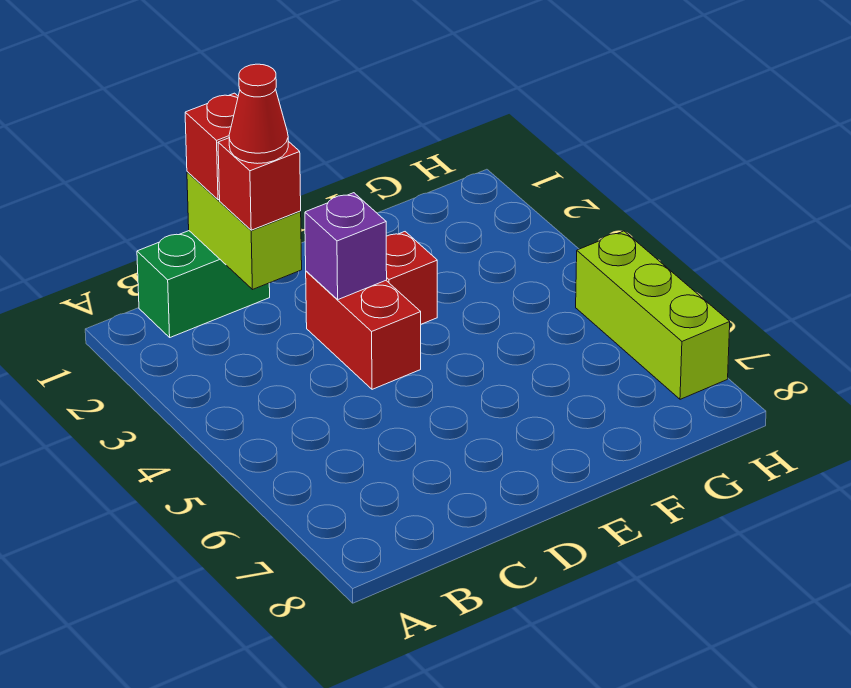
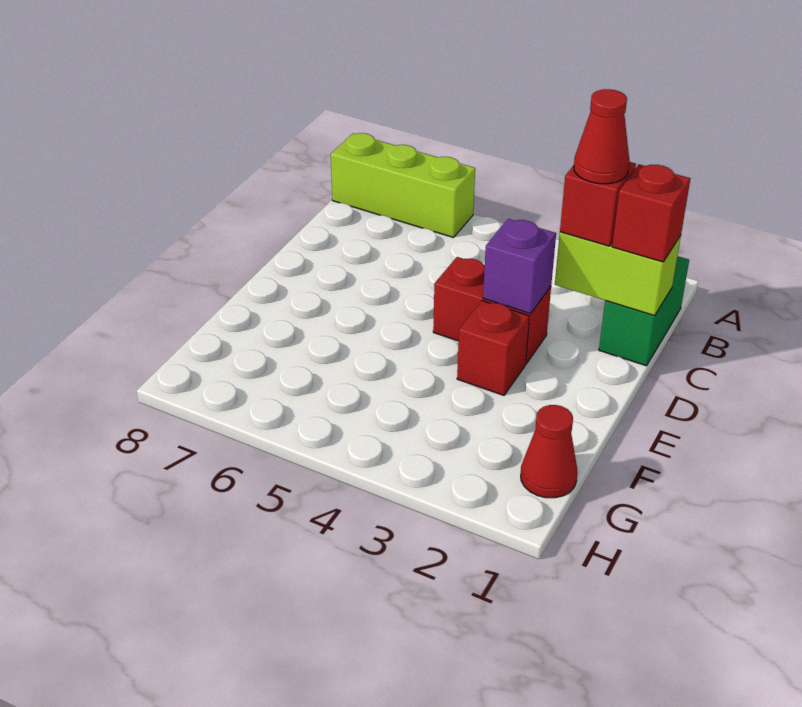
none -> red cone G1 level 1
lime brick H5:H7 level 1 -> lime brick A6:A8 level 1

